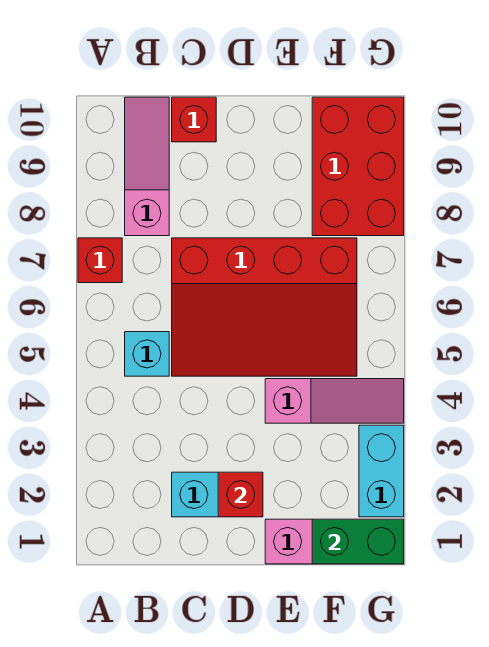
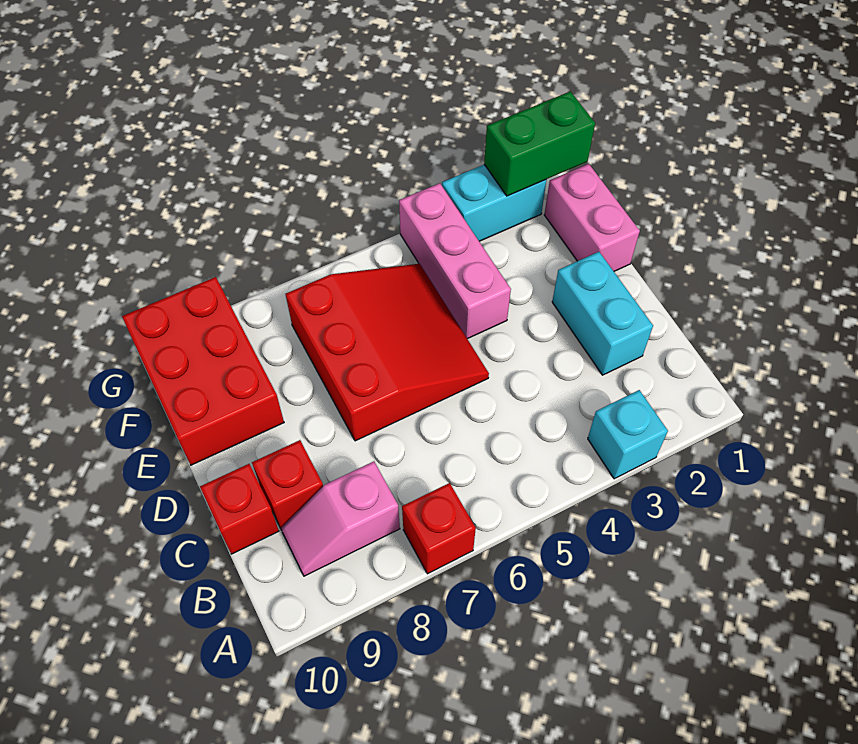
cyan brick B5 level 1 -> cyan brick A3 level 1
pink slope B8:B10 level 1 top 8 -> pink slope B8:B9 level 1 top 8
red slope C5:F7 level 1 top 7 -> red slope D5:F7 level 1 top 7
red brick D2 level 2 -> red brick C9 level 1
pink slope E4:G4 level 1 top E -> pink brick E4:G4 level 1
green brick F1:G1 level 2 -> green brick G1:G2 level 2
red brick F8:G10 level 1 -> red brick E9:G10 level 1

